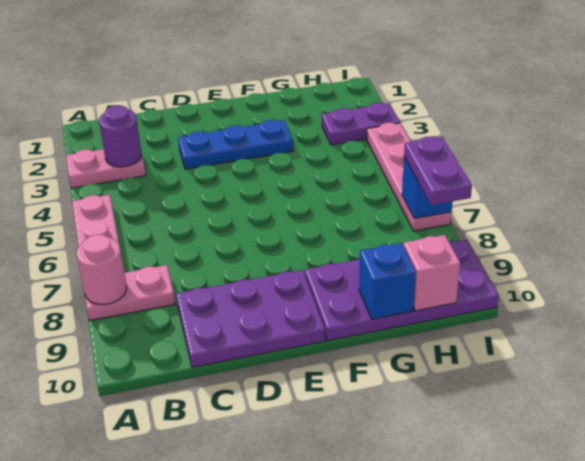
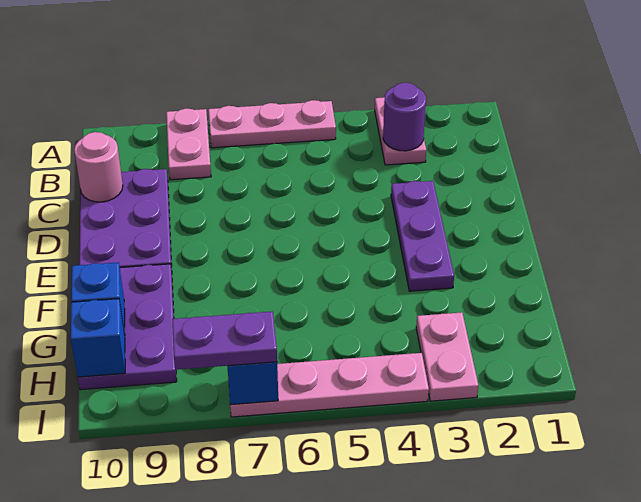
pink round brick A8 level 2 -> pink round brick C10 level 2
blue plate D3:F3 level 1 -> purple plate D3:F3 level 1
purple plate F9:I10 level 1 -> purple plate F9:H10 level 1
purple plate H3:I3 level 1 -> pink plate H3:I3 level 1
pink brick H10 level 2 -> blue brick H10 level 2

